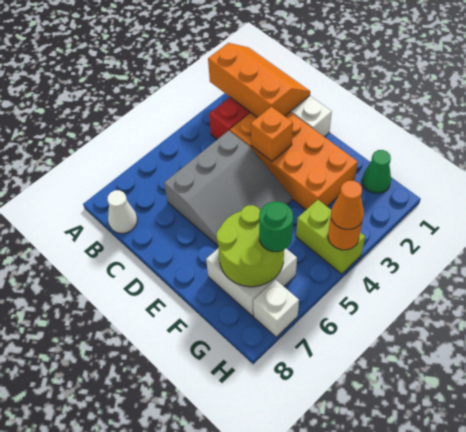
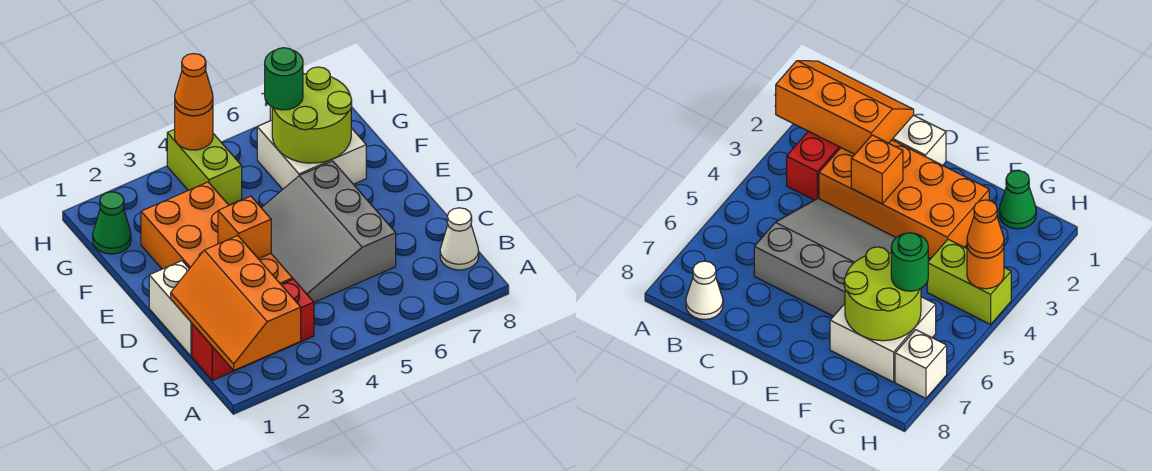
grey slope C4:E6 level 1 top C -> grey slope C4:E6 level 1 top 6

